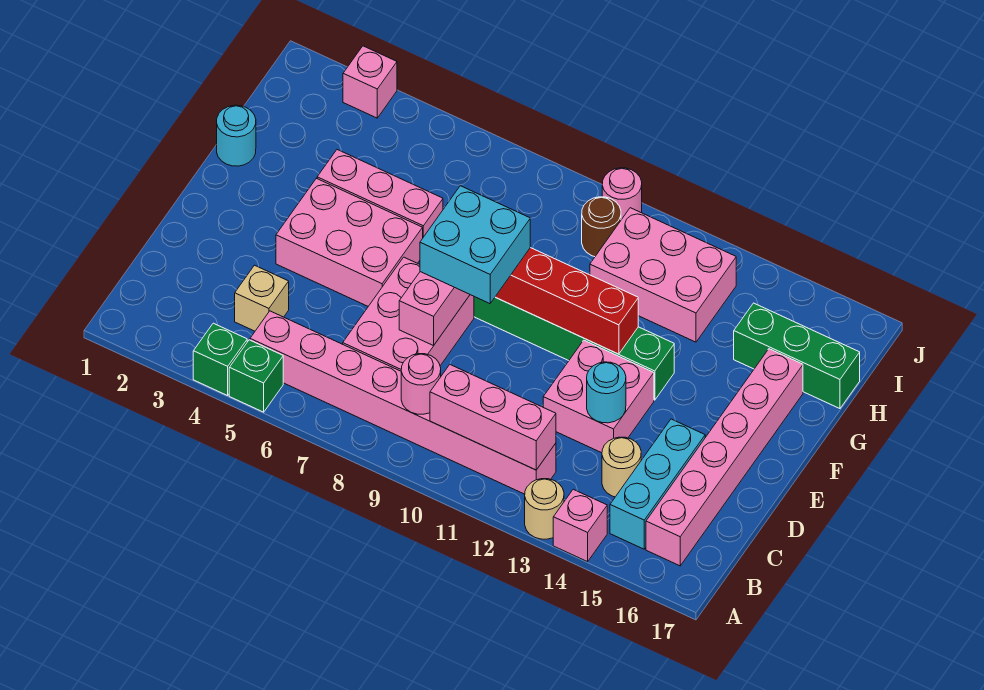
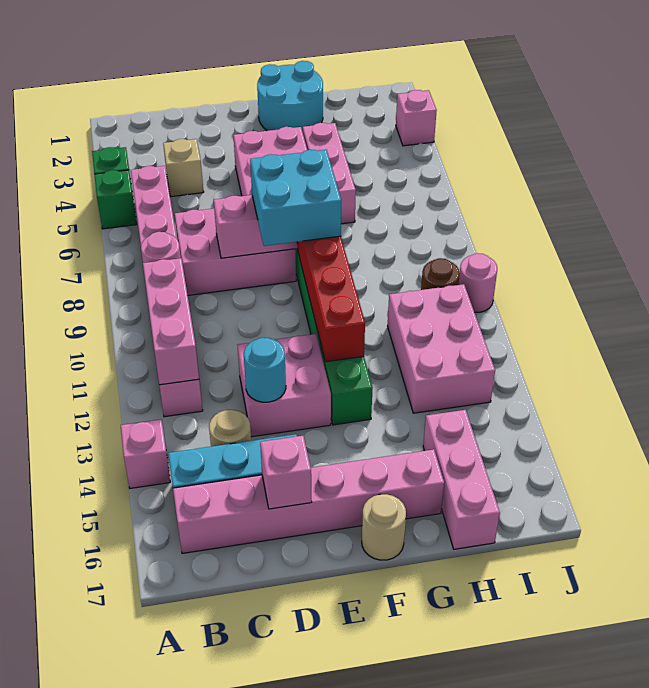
tan round brick A13 level 1 -> tan round brick F17 level 1
none -> pink brick D16 level 2
cyan round brick G1 level 1 -> cyan round brick F1:G2 level 1
green brick H15:H17 level 1 -> pink brick H15:H17 level 1

